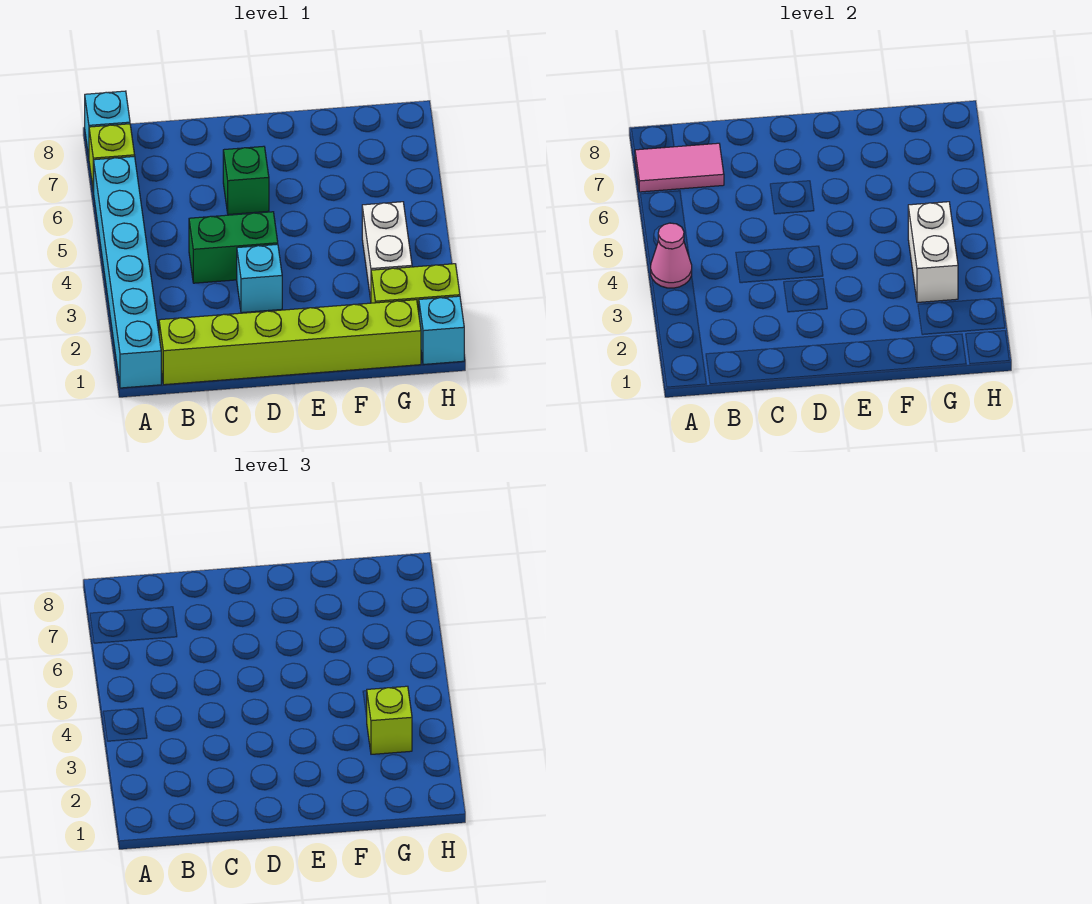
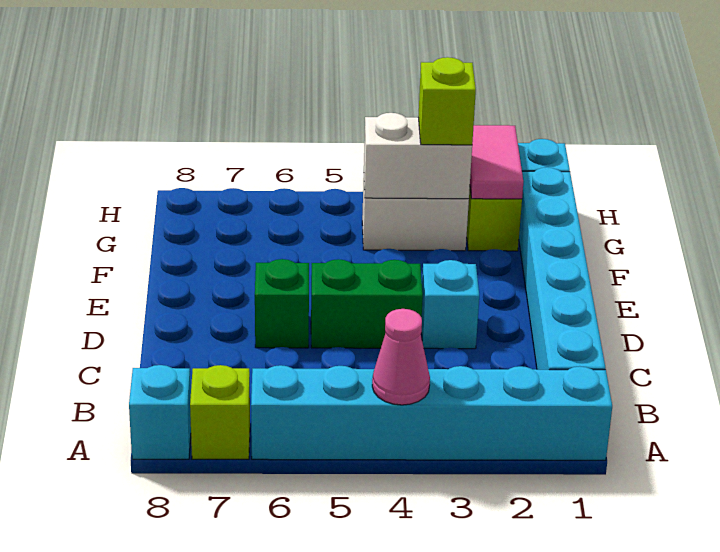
pink tile A7:B7 level 2 -> pink tile G2:H2 level 2
lime brick B1:G1 level 1 -> cyan brick B1:G1 level 1
green brick C4:D4 level 1 -> green brick D4:D5 level 1

